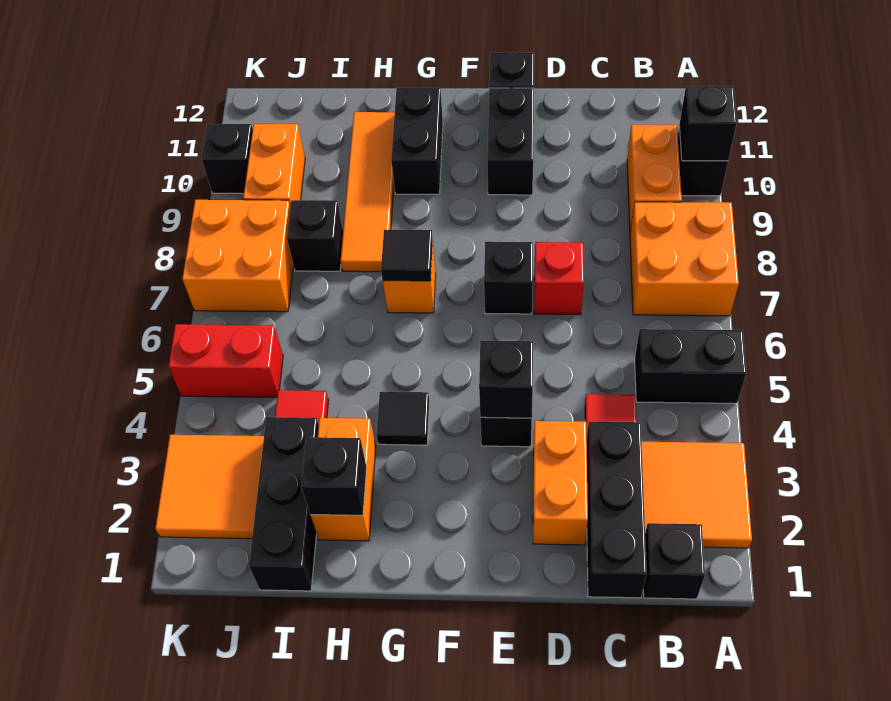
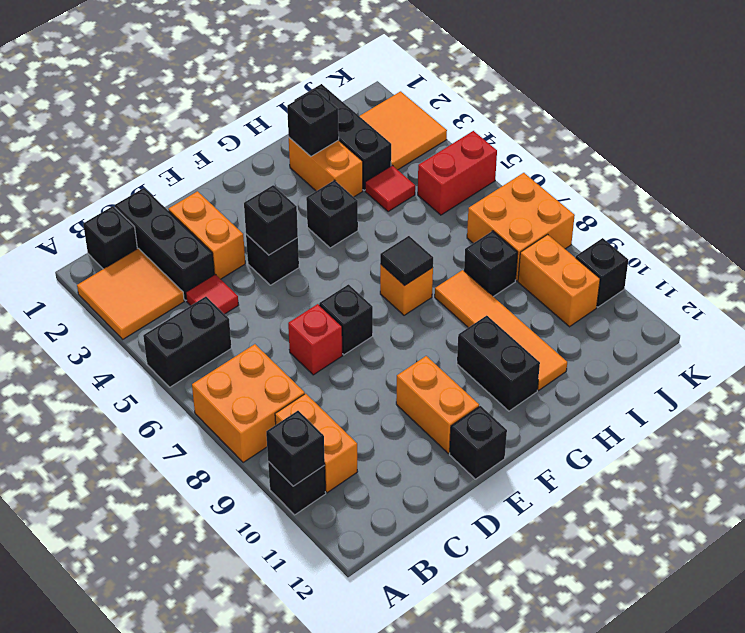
black brick E10:E11 level 1 -> orange brick E10:E11 level 1
black tile G4 level 1 -> black brick G4 level 1

